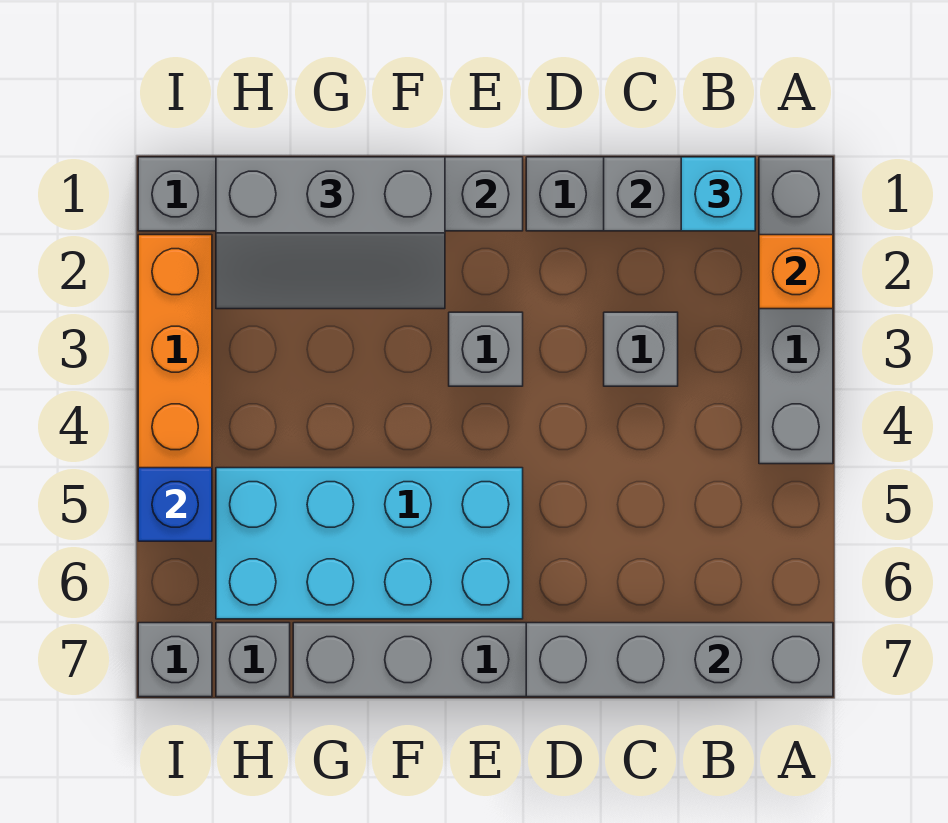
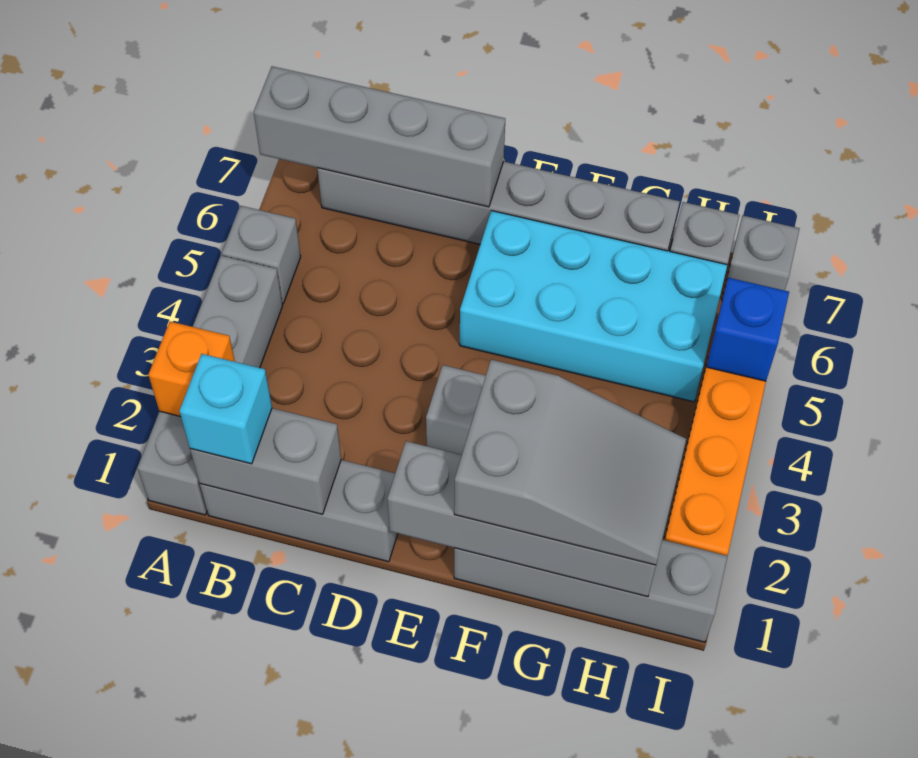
grey brick C3 level 1 -> grey brick A5 level 1
grey slope F1:H2 level 3 top 1 -> grey slope F1:H2 level 3 top F

